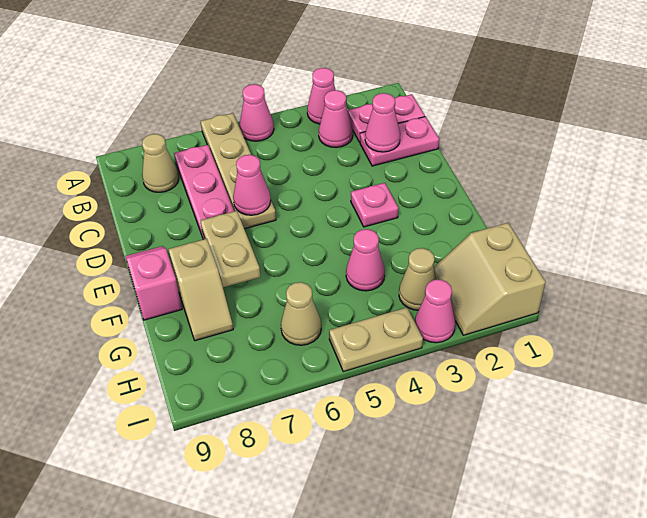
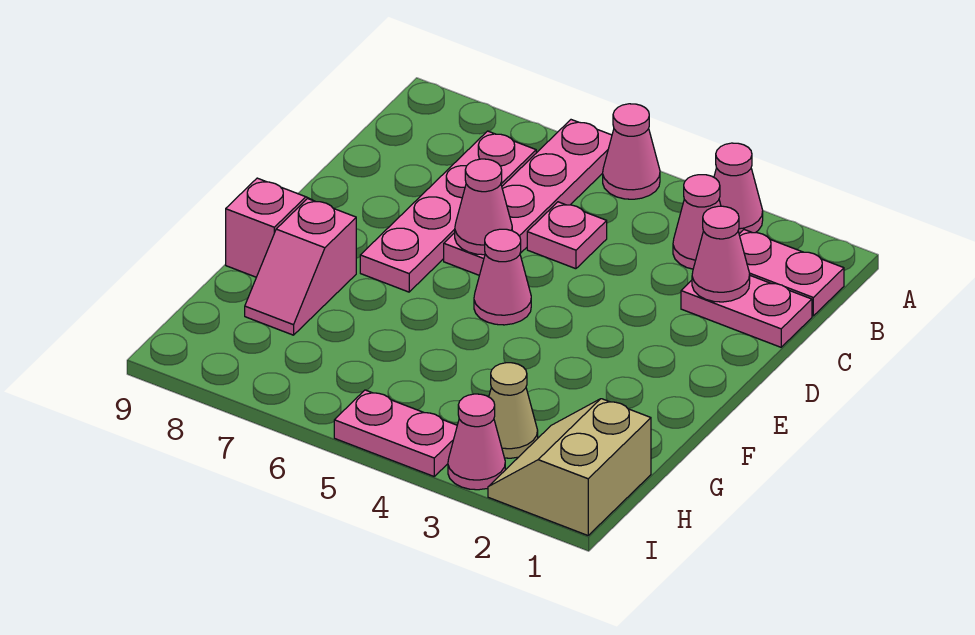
tan plate A6:D6 level 1 -> pink plate A6:D6 level 1
tan cone B8 level 1 -> none
pink plate E3 level 1 -> pink plate C5 level 1
tan plate E7:F7 level 2 -> none
tan slope F8:G8 level 1 top F -> pink slope F8:G8 level 1 top F
pink cone G4 level 1 -> pink cone E5 level 1
tan cone H6 level 1 -> none
tan plate I4:I5 level 1 -> pink plate I4:I5 level 1

